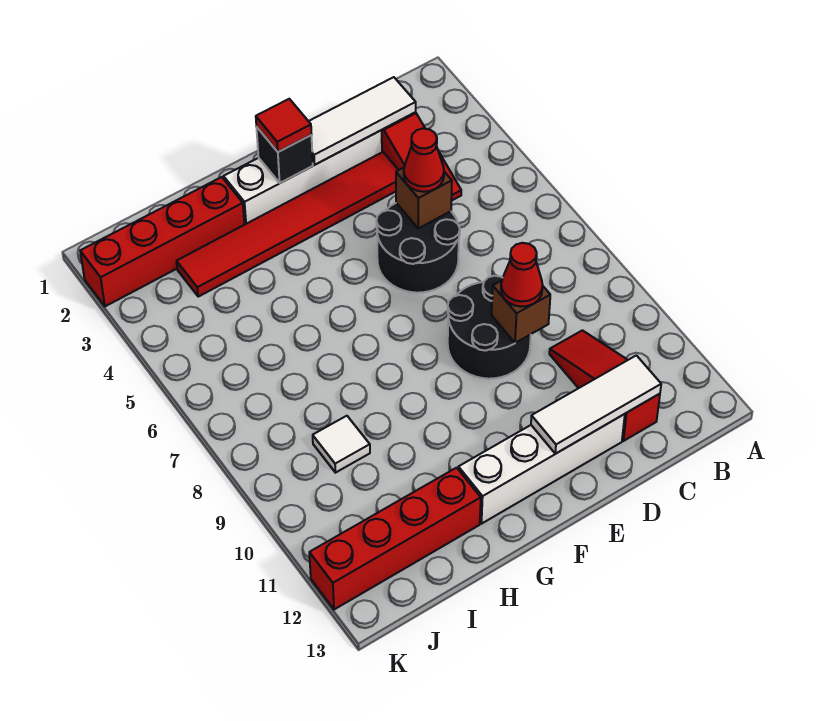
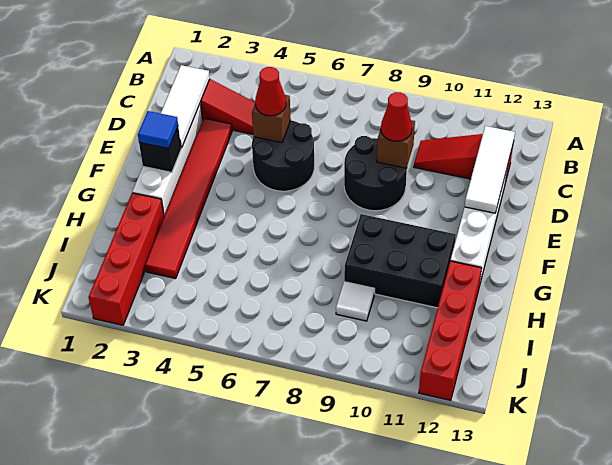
red tile F2 level 3 -> blue tile F2 level 3
none -> black brick G9:H11 level 1

